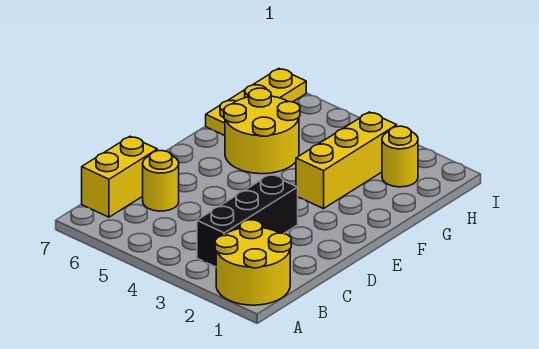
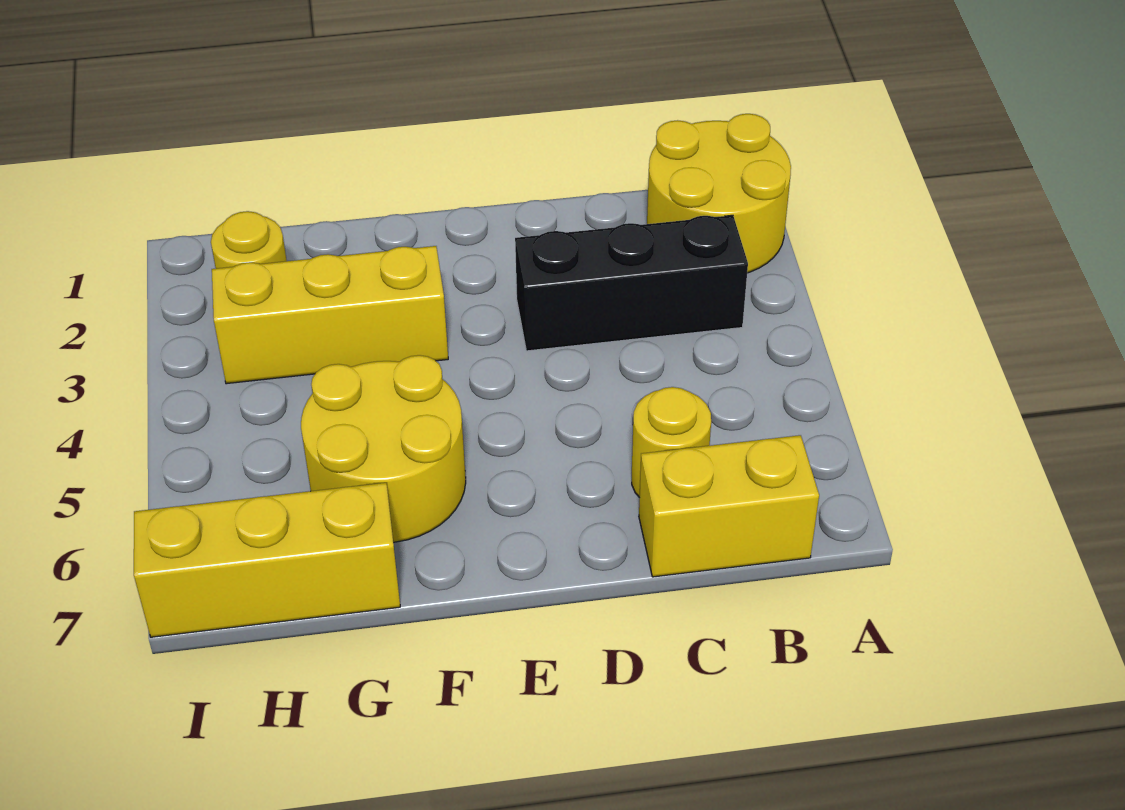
yellow plate G7:I7 level 1 -> yellow brick G7:I7 level 1

